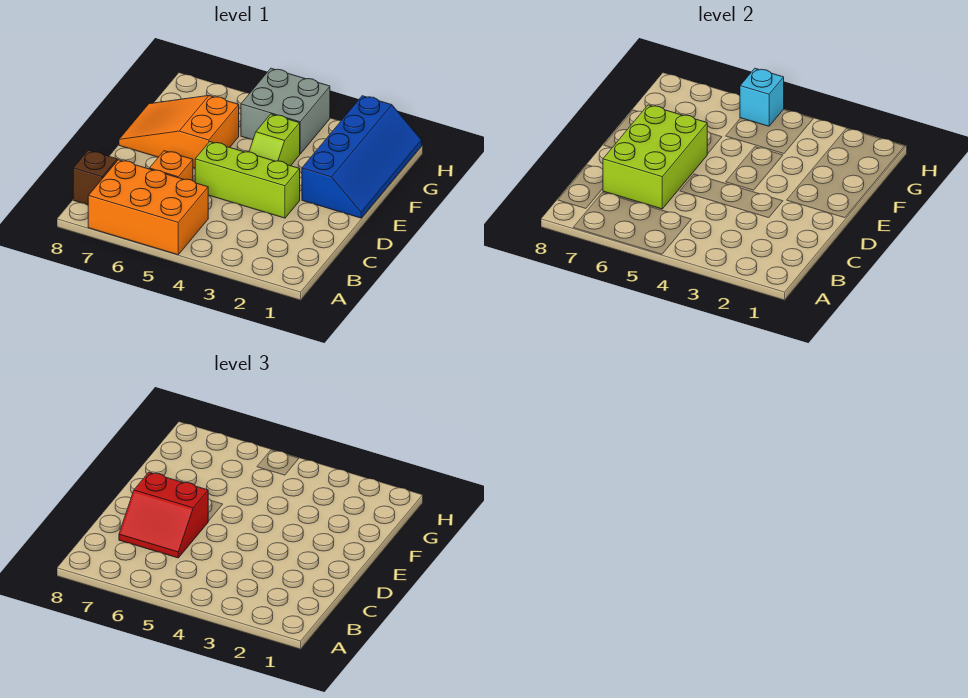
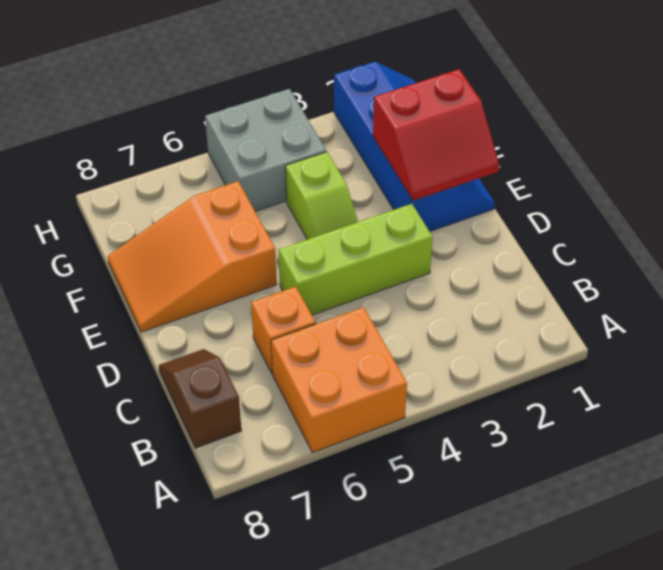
orange brick A5:B7 level 1 -> orange brick A5:B6 level 1
lime brick C6:E7 level 2 -> none
red slope C6:D7 level 3 top D -> red slope E1:F2 level 2 top F
cyan brick H5 level 2 -> none

